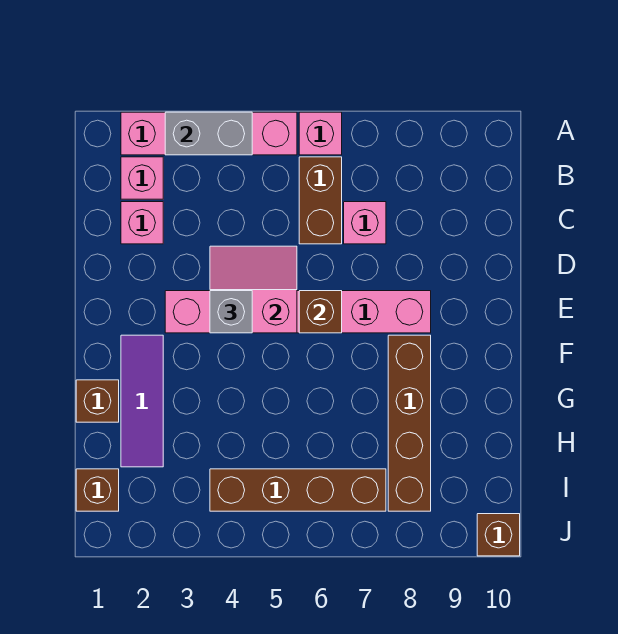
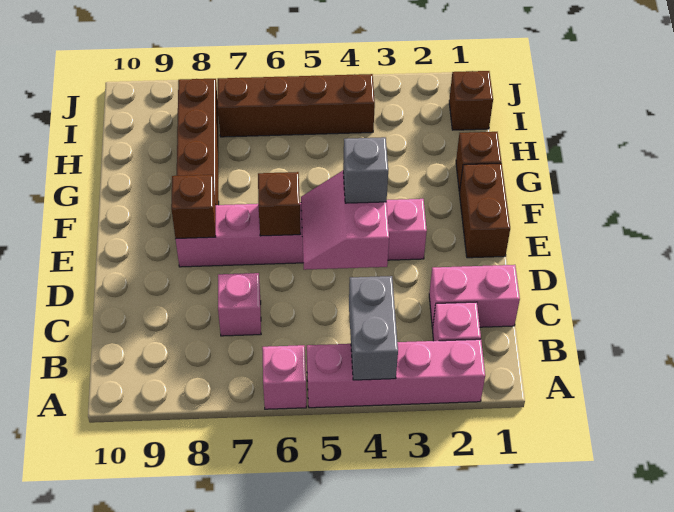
grey brick A3:A4 level 2 -> grey brick A4:B4 level 2
brown brick B6:C6 level 1 -> brown brick E1:F1 level 1
pink brick C2 level 1 -> pink brick C1:C2 level 1
pink slope D4:E5 level 2 top E -> pink slope D4:E5 level 2 top 4
purple tile F2:H2 level 1 -> none
brown brick J10 level 1 -> brown brick E8 level 2

